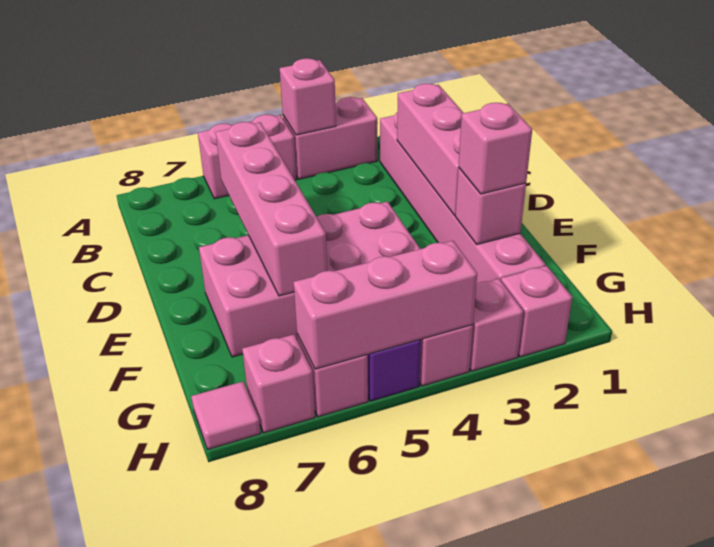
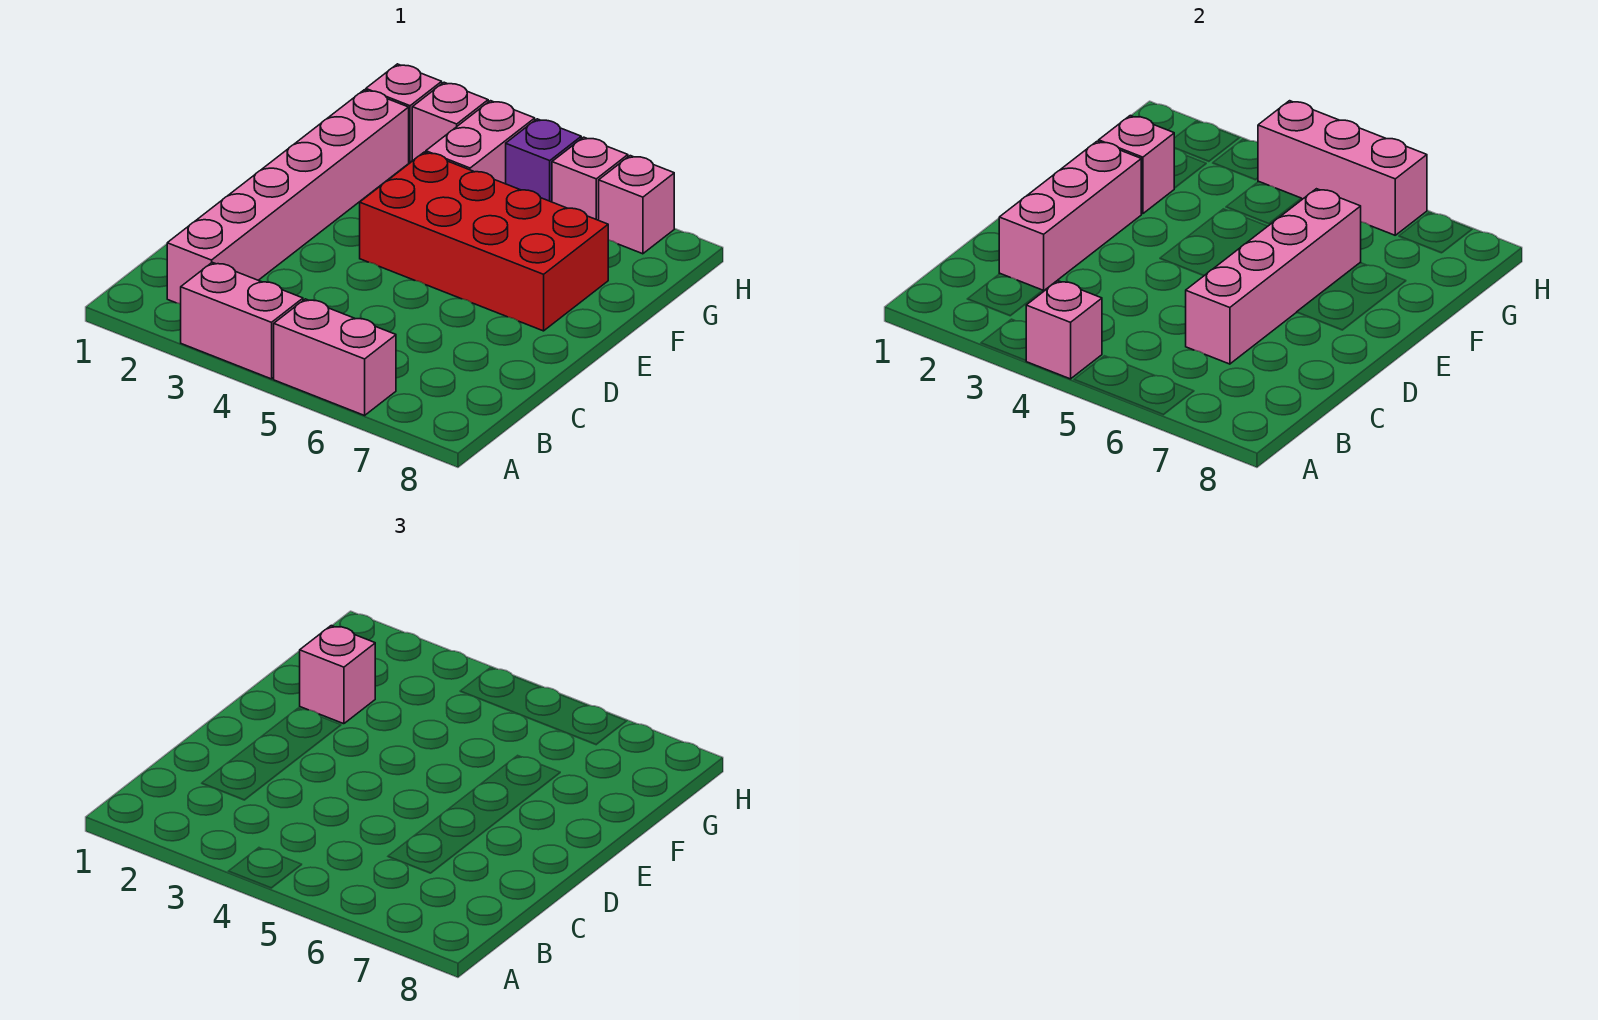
pink brick E4:F7 level 1 -> red brick E4:F7 level 1
pink tile H8 level 1 -> none

